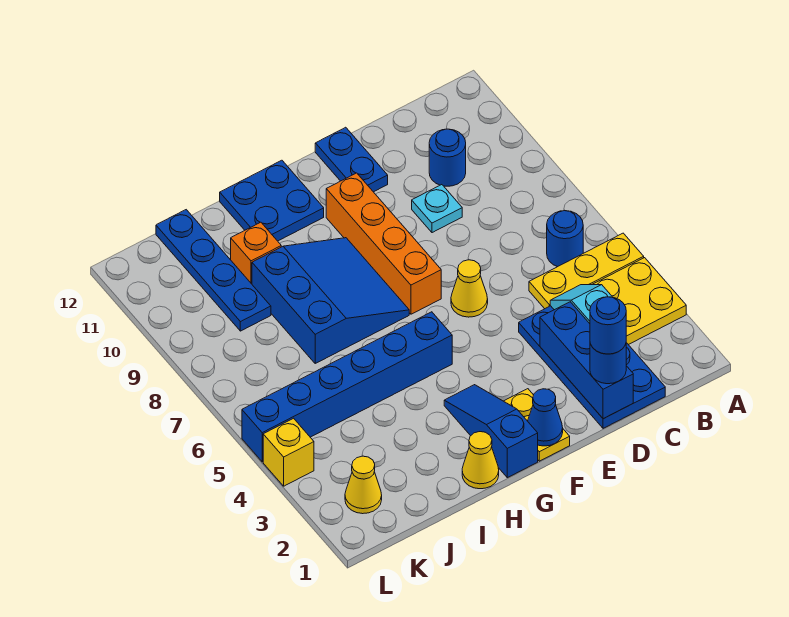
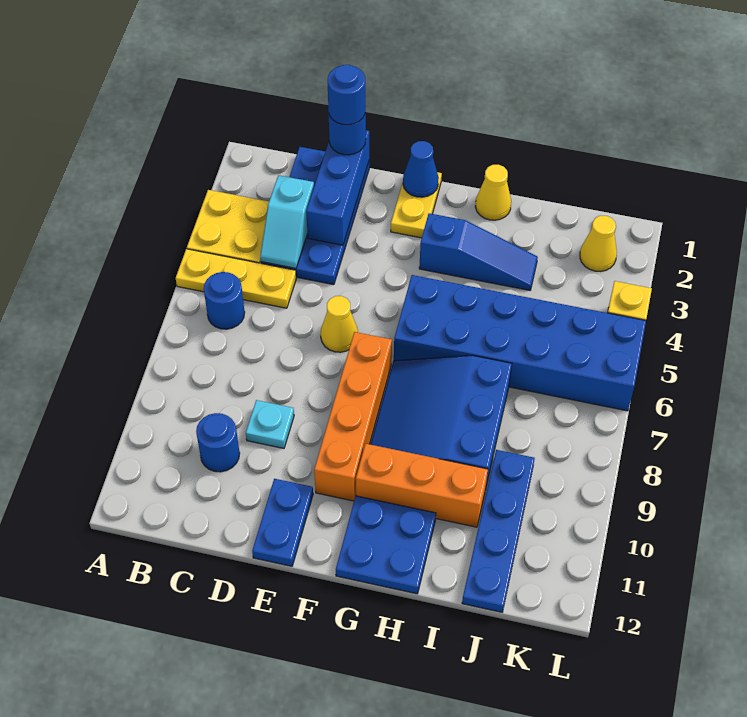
blue slope G1:G3 level 1 top 1 -> blue slope G3:I3 level 1 top G
blue brick G5:L5 level 1 -> blue brick G5:L6 level 1
orange brick I10 level 1 -> orange brick G10:I10 level 1

